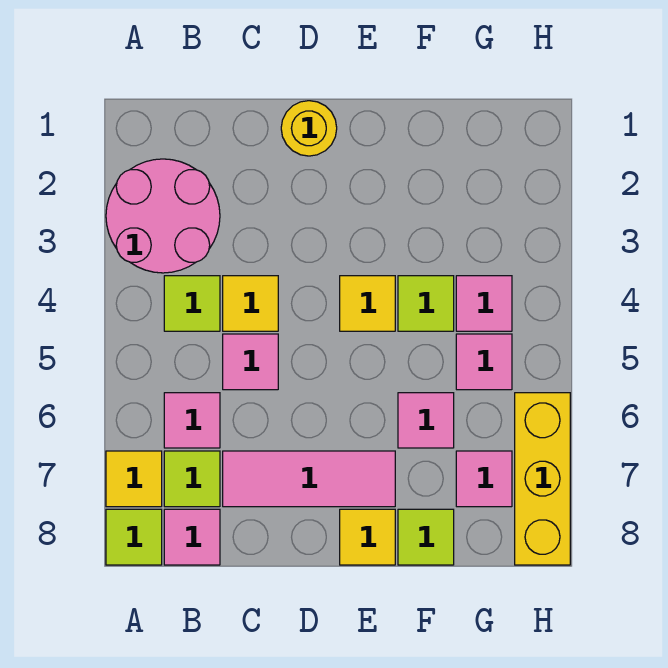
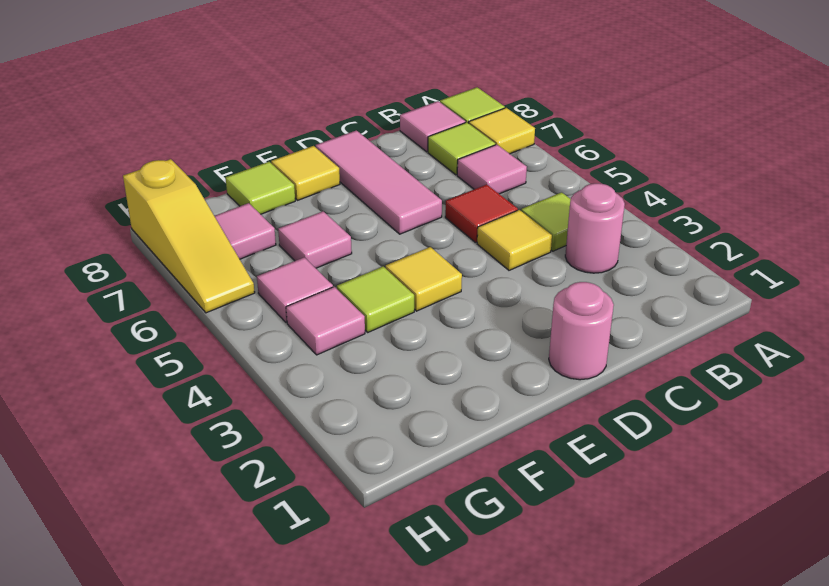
pink round brick A2:B3 level 1 -> pink round brick B3 level 1
pink tile C5 level 1 -> red tile C5 level 1
pink tile C7:E7 level 1 -> pink tile D6:D8 level 1
yellow round brick D1 level 1 -> pink round brick D1 level 1
yellow brick H6:H8 level 1 -> yellow slope H6:H8 level 1 top 8

